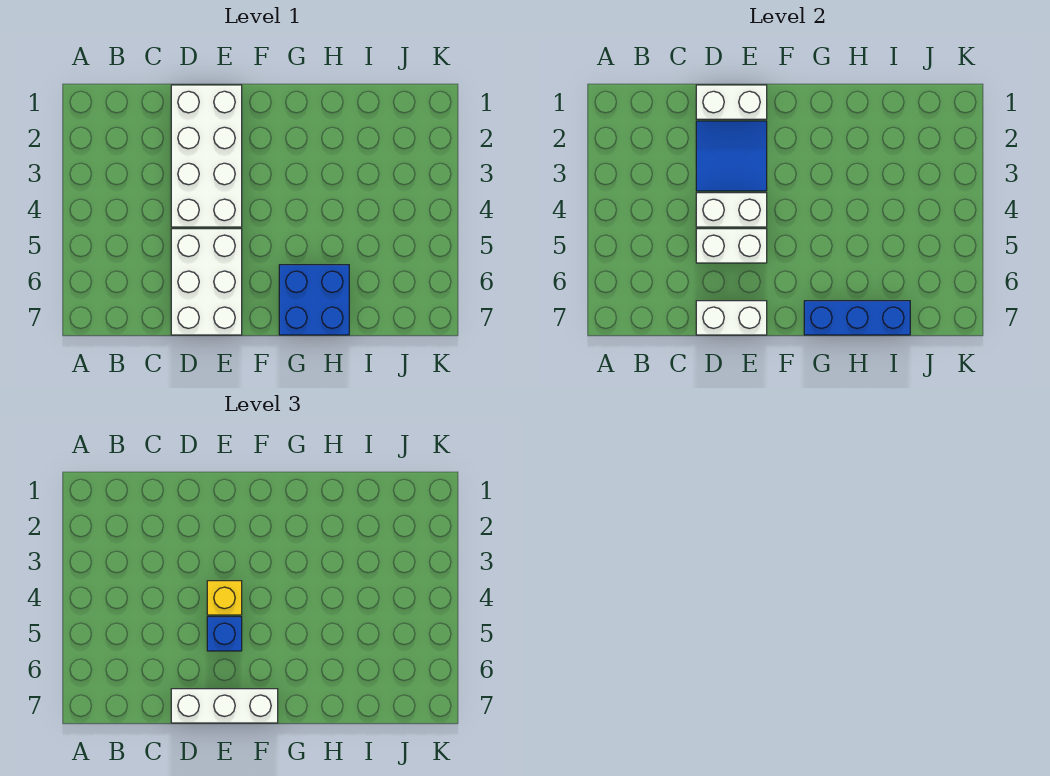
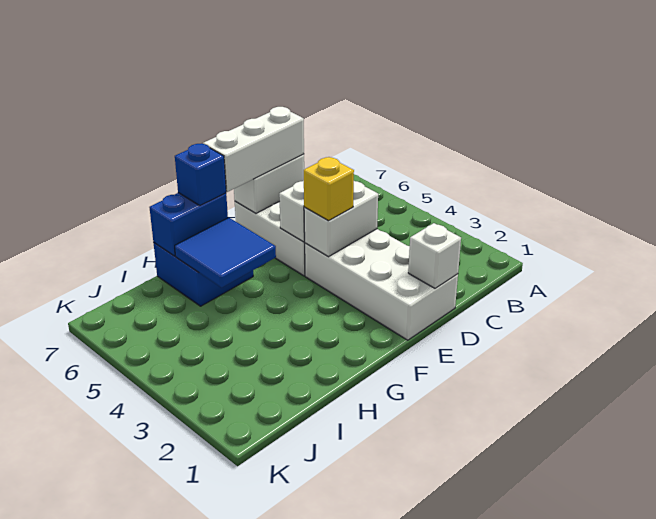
white brick D1:E1 level 2 -> white brick D1 level 2
blue tile D2:E3 level 2 -> blue tile G5:H6 level 2
blue brick E5 level 3 -> blue brick G7 level 3
blue brick G7:I7 level 2 -> blue brick G7:H7 level 2

